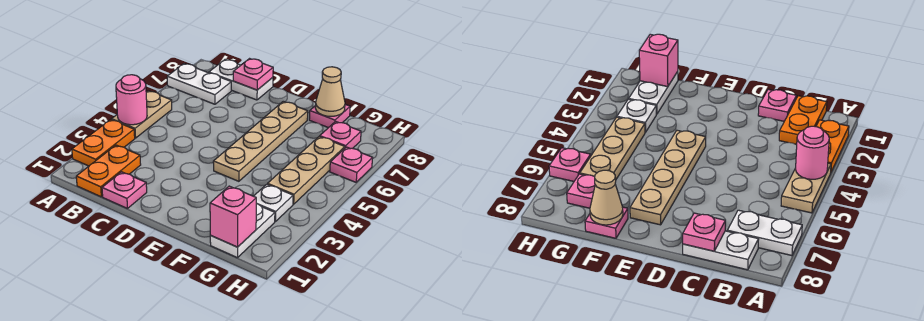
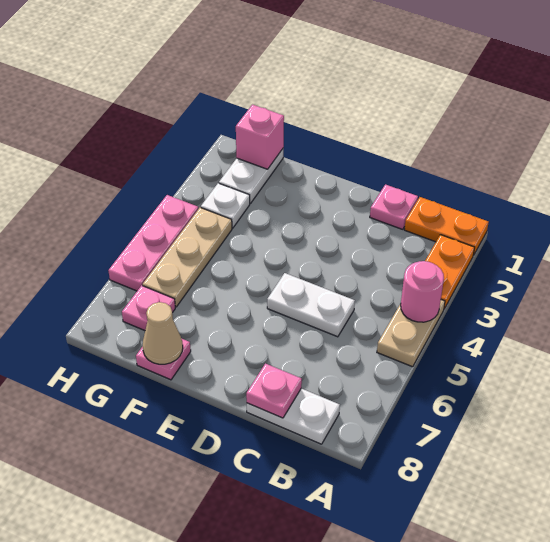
white plate A7:B7 level 1 -> white plate C5:D5 level 1
orange plate B1:B2 level 1 -> orange plate A1:B1 level 1
tan plate E4:E7 level 1 -> none
pink plate H6 level 1 -> pink plate H4:H6 level 1

